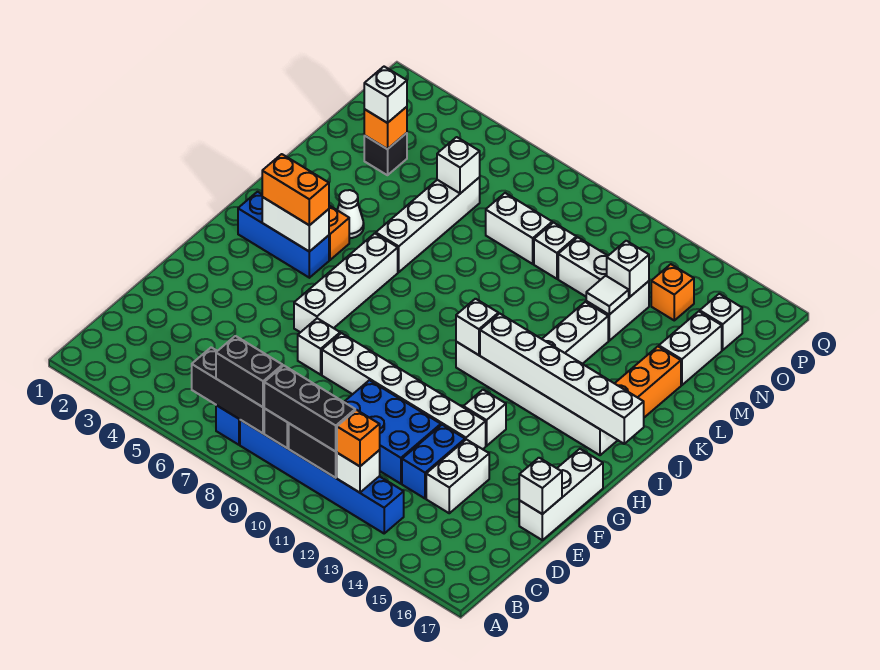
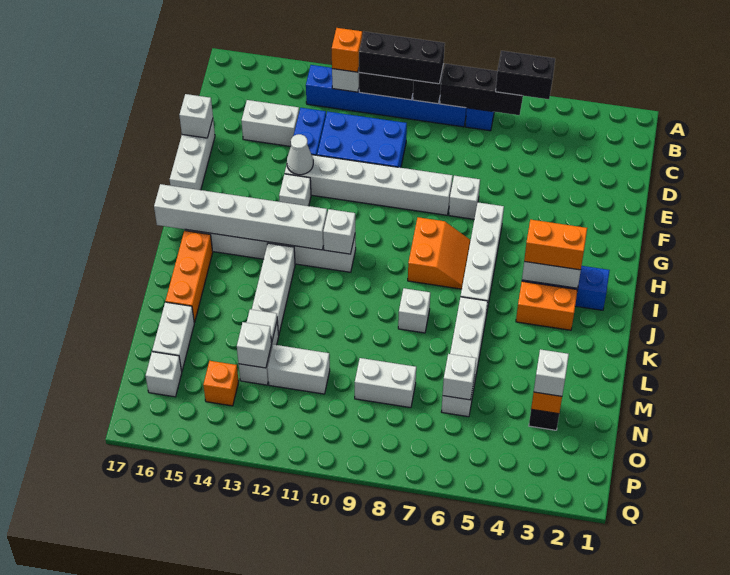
black brick B7:B8 level 3 -> black brick B5:B6 level 3
white brick D14:E14 level 1 -> white brick D14:D15 level 1
none -> orange slope H7:I8 level 1 top 8
white cone K4 level 1 -> white cone F13 level 2
white brick N10 level 1 -> white brick K8 level 1

